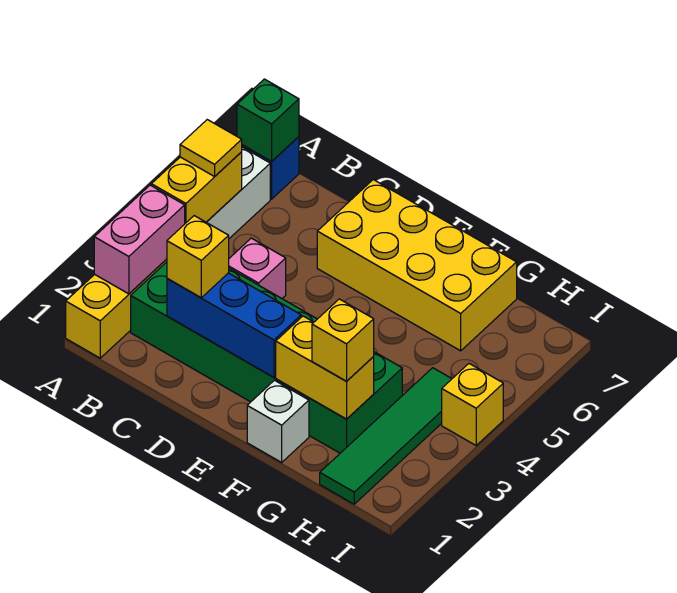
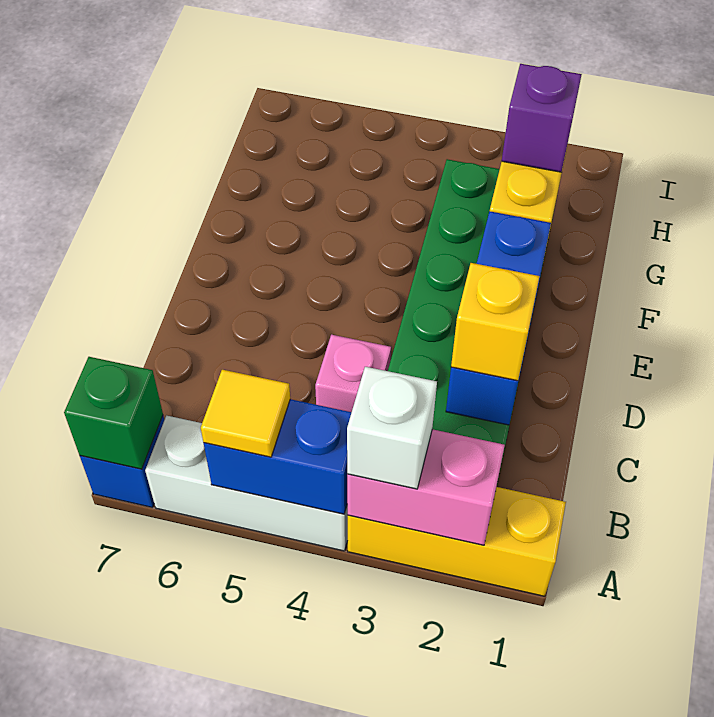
yellow brick A4:A5 level 2 -> blue brick A4:A5 level 2
yellow brick D6:G7 level 1 -> none
white brick F1 level 1 -> white brick A3 level 3
yellow brick G2 level 3 -> purple brick G2 level 3
green tile H1:H4 level 1 -> none
yellow brick I4 level 1 -> none

